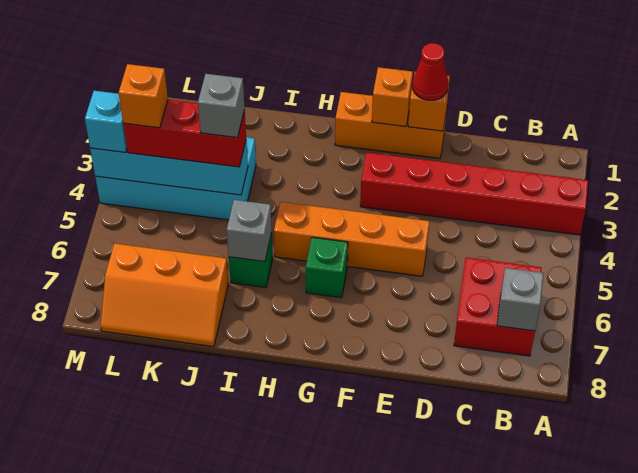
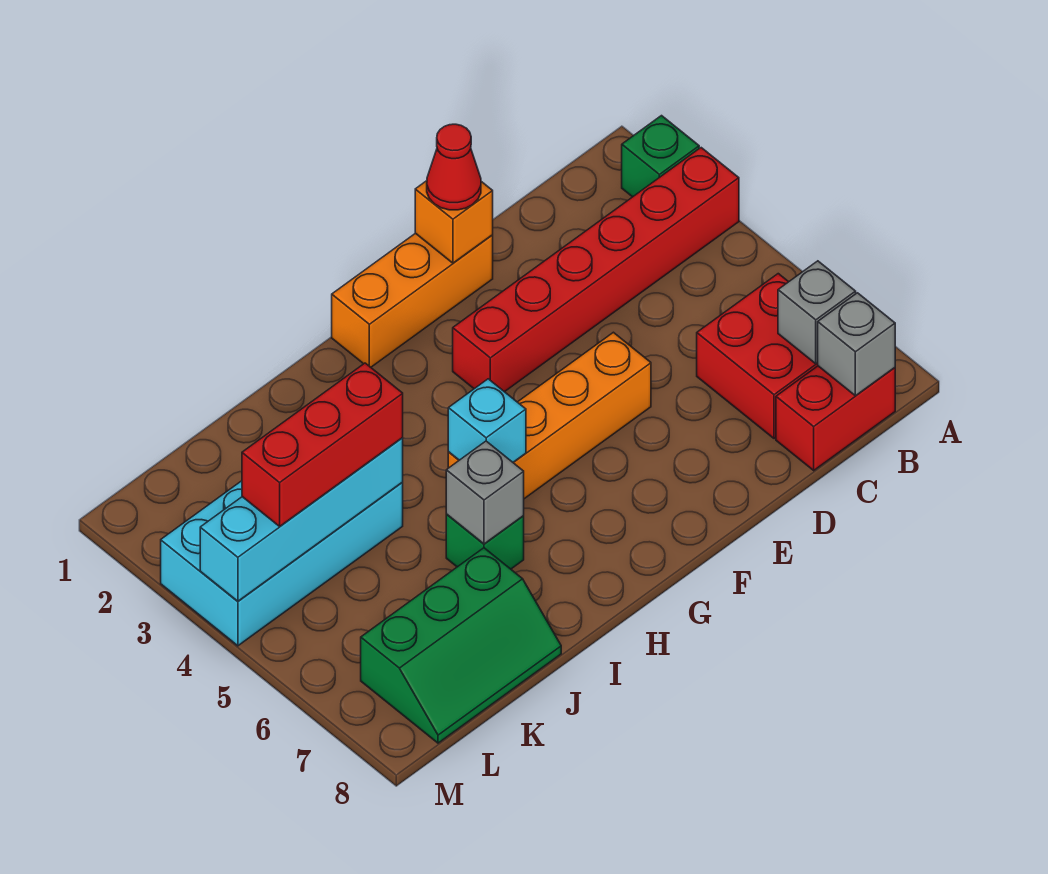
none -> red brick B8:C8 level 1
orange brick F1 level 2 -> none
green brick G6 level 1 -> green brick A2 level 1
grey brick J4 level 4 -> grey brick B8 level 2
orange slope J7:L8 level 1 top 7 -> green slope J7:L8 level 1 top 7
orange brick L4 level 4 -> none
cyan brick M4 level 3 -> cyan brick H5 level 2

